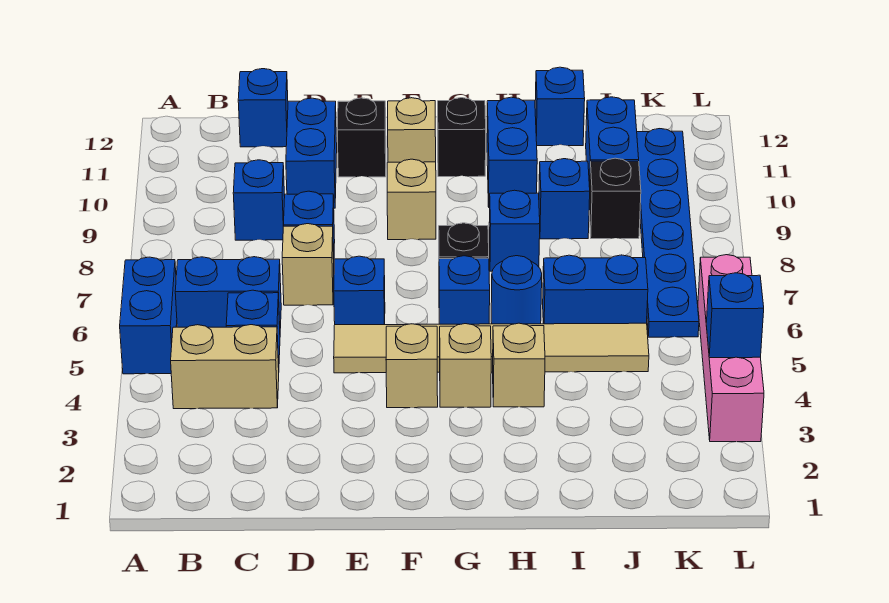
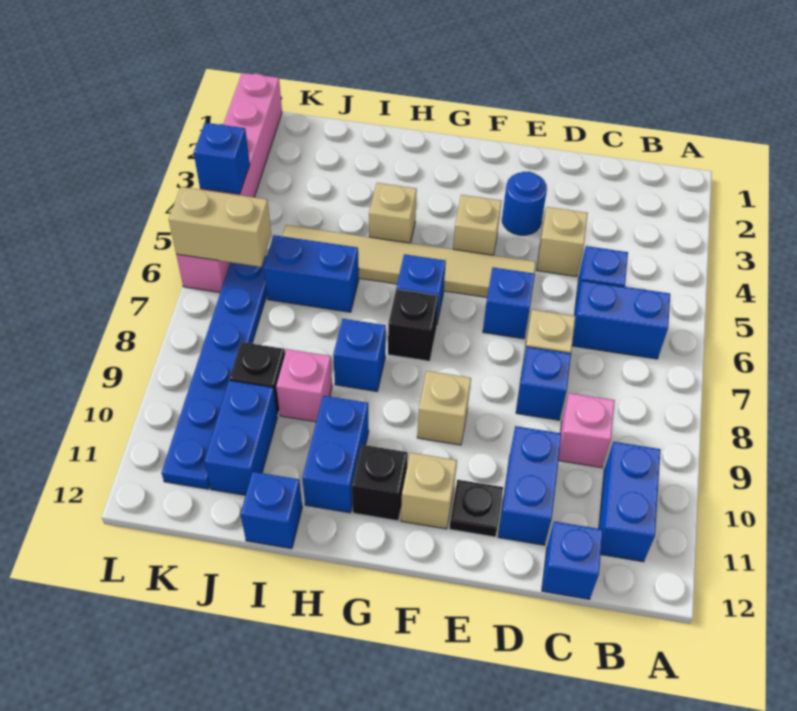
blue brick A5:A6 level 1 -> blue brick B10:B11 level 1
tan brick B4:C4 level 1 -> tan brick K6:L6 level 2
blue brick C9 level 1 -> pink brick C9 level 1
black brick E11 level 1 -> black plate E11 level 1
tan brick G4 level 1 -> tan brick D4 level 1
blue round brick H6 level 1 -> blue round brick E3 level 1
blue brick I9 level 1 -> pink brick I9 level 1
pink brick L3:L6 level 1 -> pink brick L1:L6 level 1

